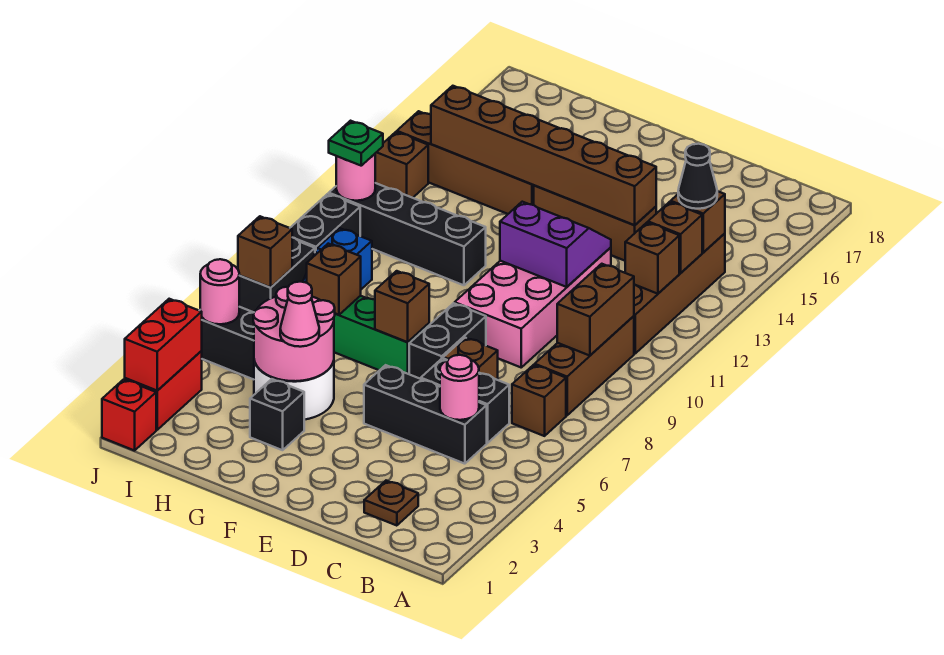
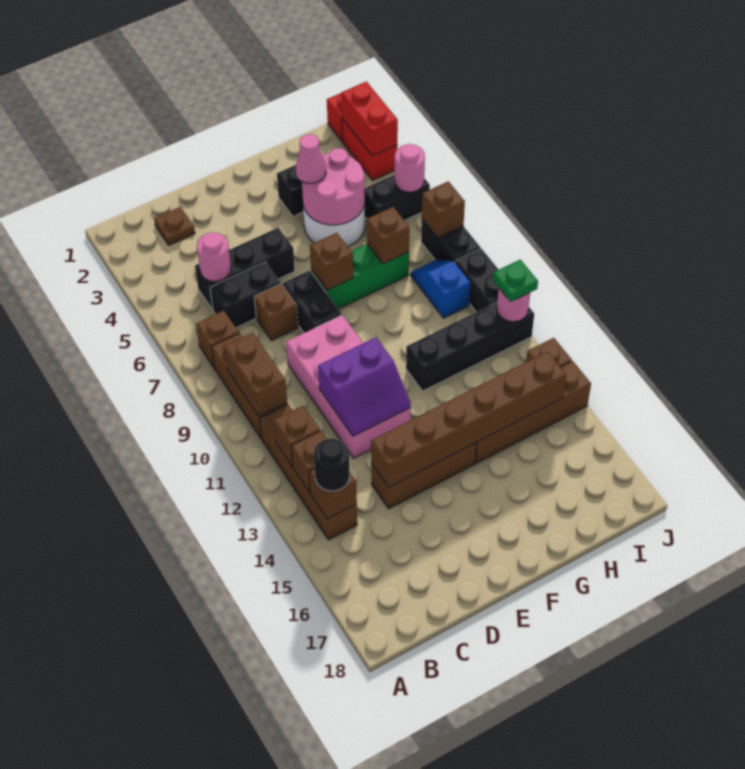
black cone B14 level 3 -> black round brick B14 level 3

